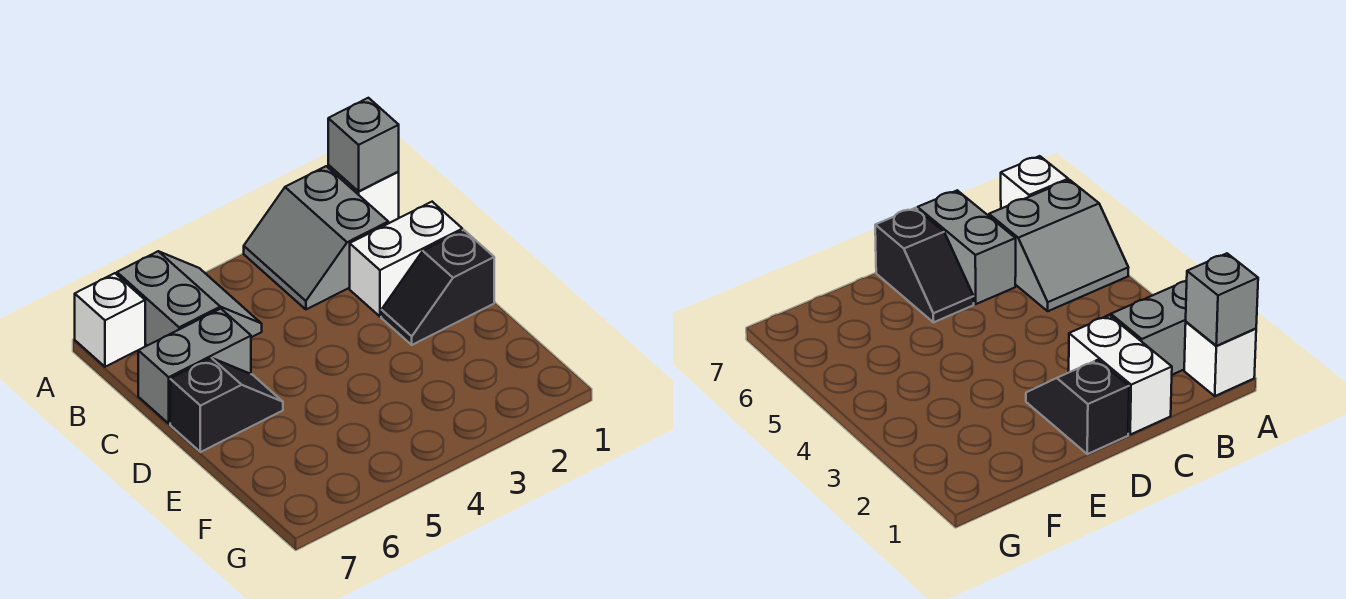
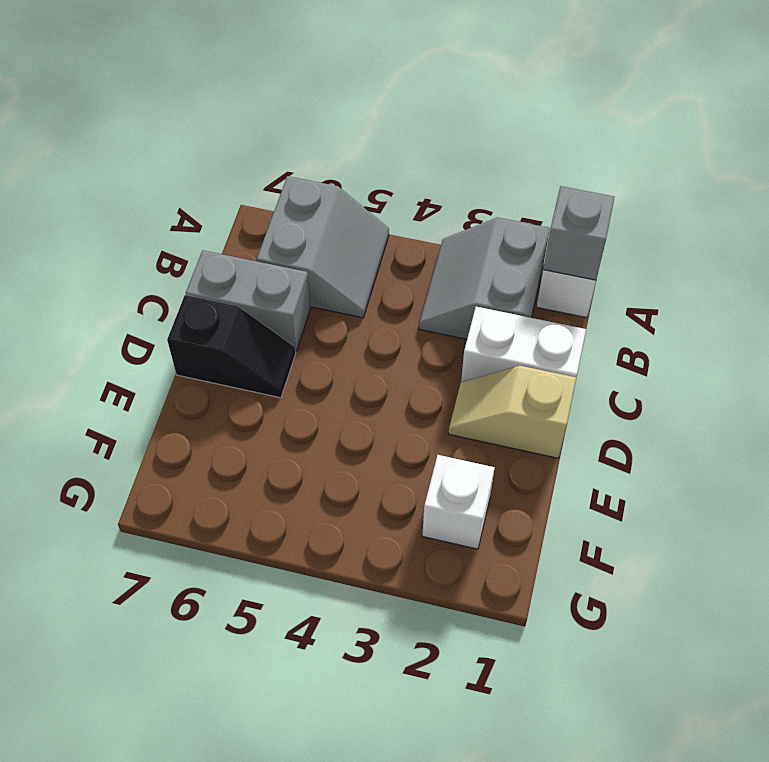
white brick A7 level 1 -> white brick F2 level 1
black slope D1:D2 level 1 top 1 -> tan slope D1:D2 level 1 top 1

